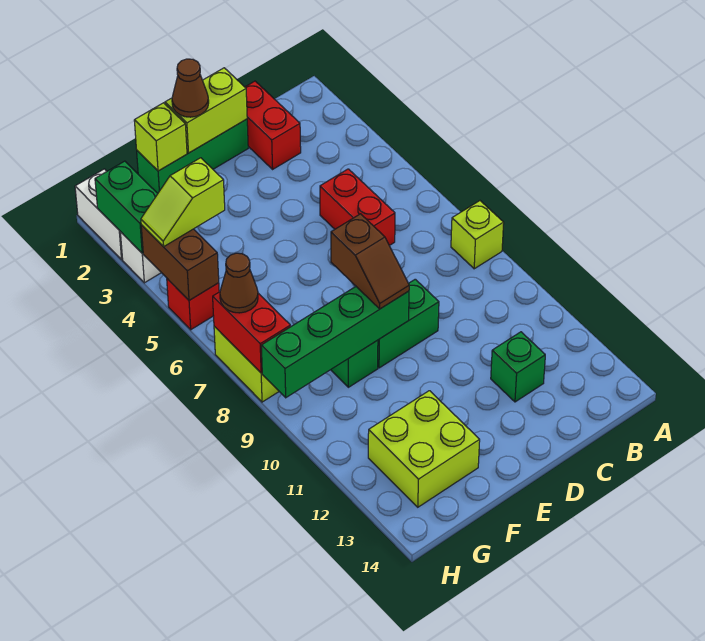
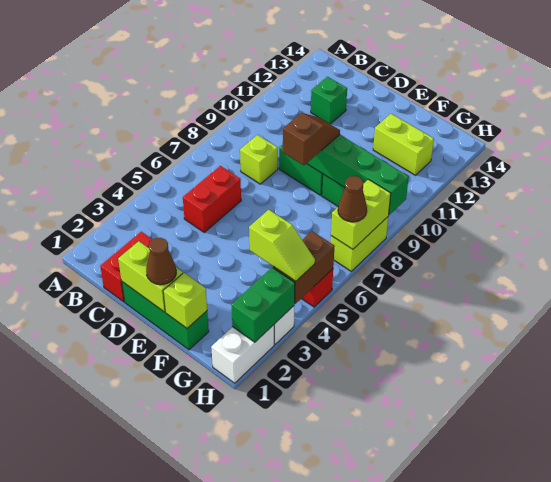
lime brick A8 level 1 -> lime brick C8 level 1
lime brick F12:G13 level 1 -> lime brick F12:G12 level 1
red brick H7:H8 level 2 -> lime brick H7:H8 level 2

